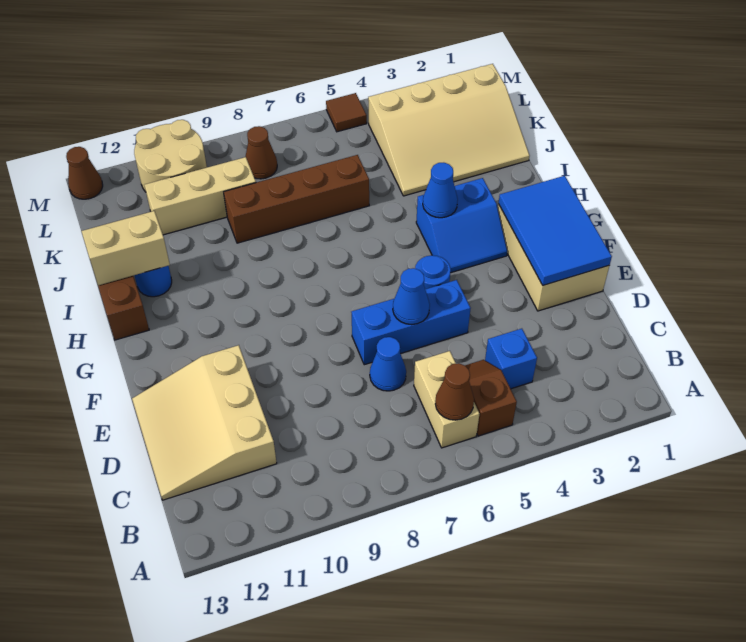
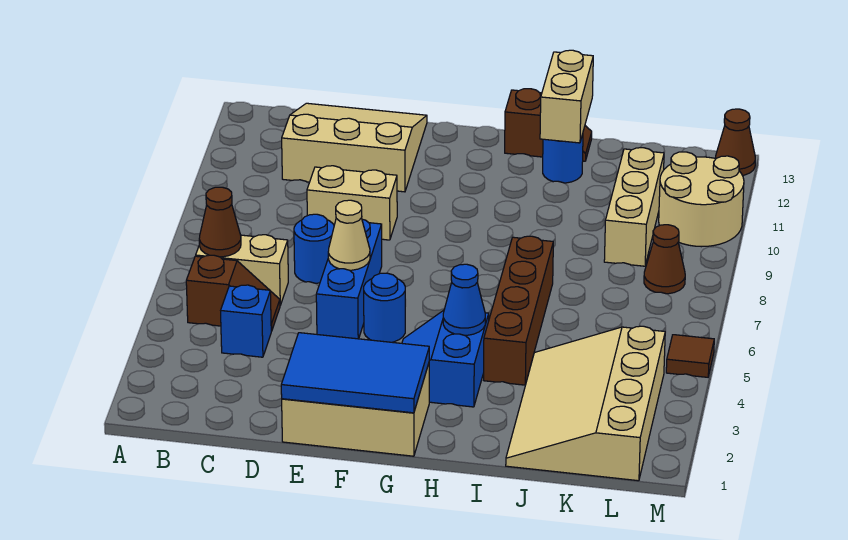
blue cone D7 level 1 -> blue round brick D7 level 1
none -> tan brick D9:E9 level 1
blue cone E6 level 2 -> tan cone E6 level 2
brown brick J6:J9 level 1 -> brown brick I4:I7 level 1

